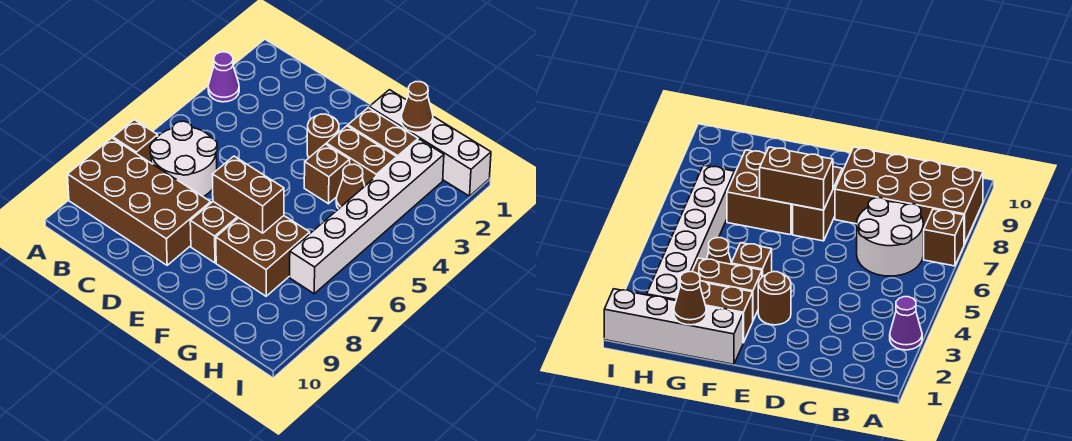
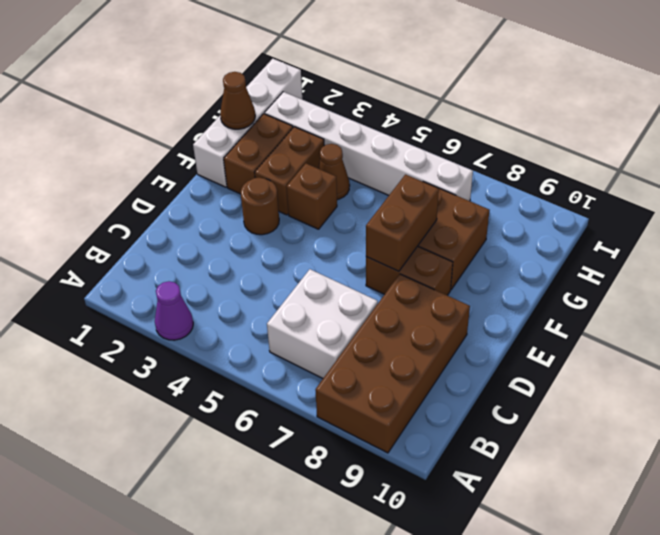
brown brick A7 level 1 -> none
white round brick B6:C7 level 1 -> white brick B6:C7 level 1

